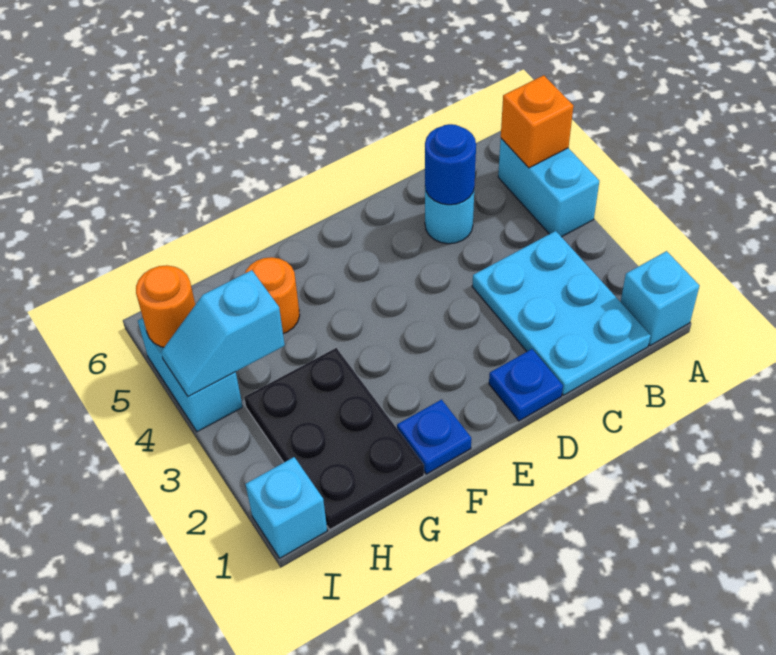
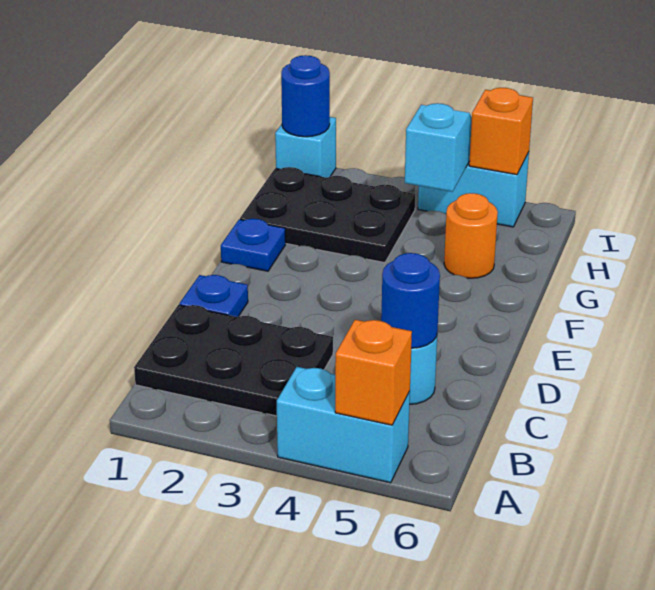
cyan brick A1 level 1 -> none
cyan plate B1:C3 level 1 -> black plate B1:C3 level 1
none -> blue round brick I1 level 2
orange round brick I5 level 2 -> orange brick I5 level 2

